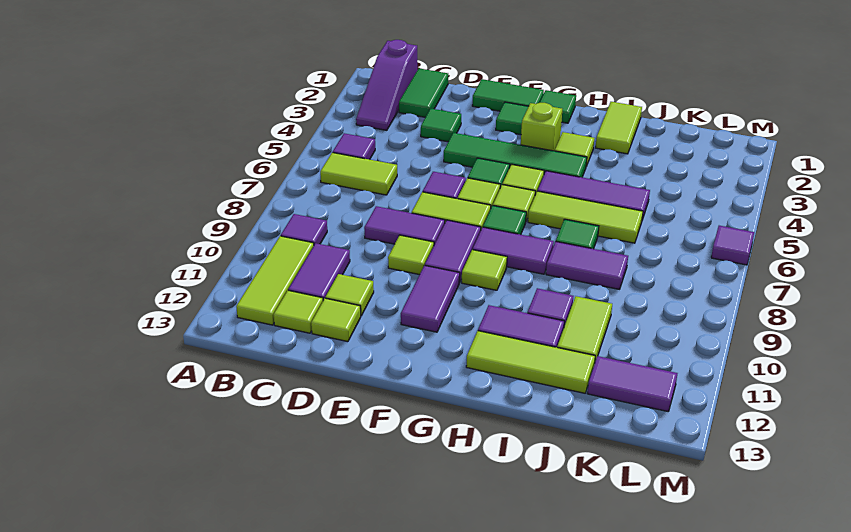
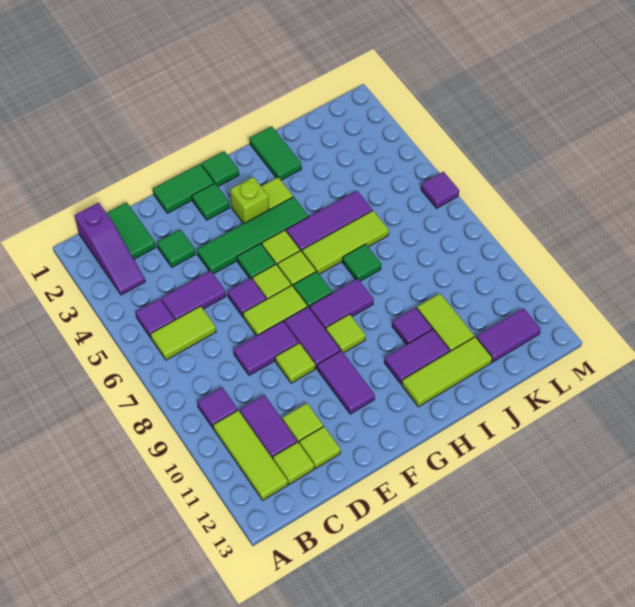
lime tile I1:I2 level 1 -> green tile I1:I2 level 1
purple tile I8:J8 level 1 -> purple tile C5:D5 level 1

